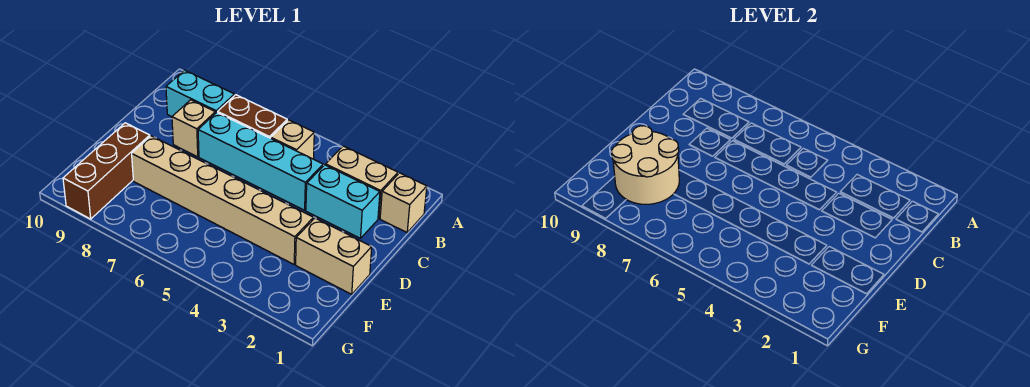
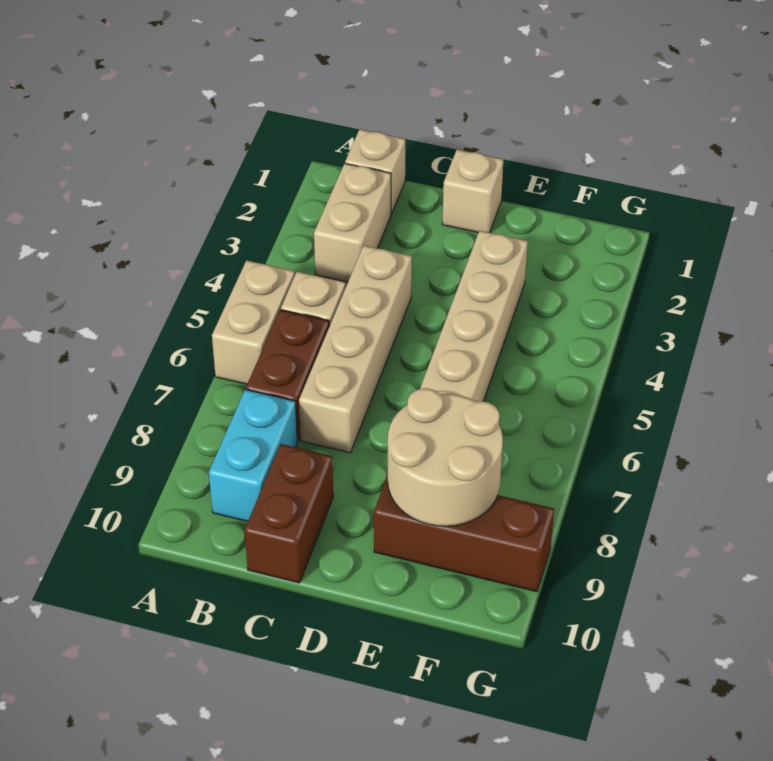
cyan brick C2:C3 level 1 -> none
cyan brick C4:C7 level 1 -> tan brick C4:C7 level 1
tan brick C8 level 1 -> tan brick D1 level 1
none -> brown brick C9:C10 level 1
tan brick E1:E2 level 1 -> tan brick A5:A6 level 1

